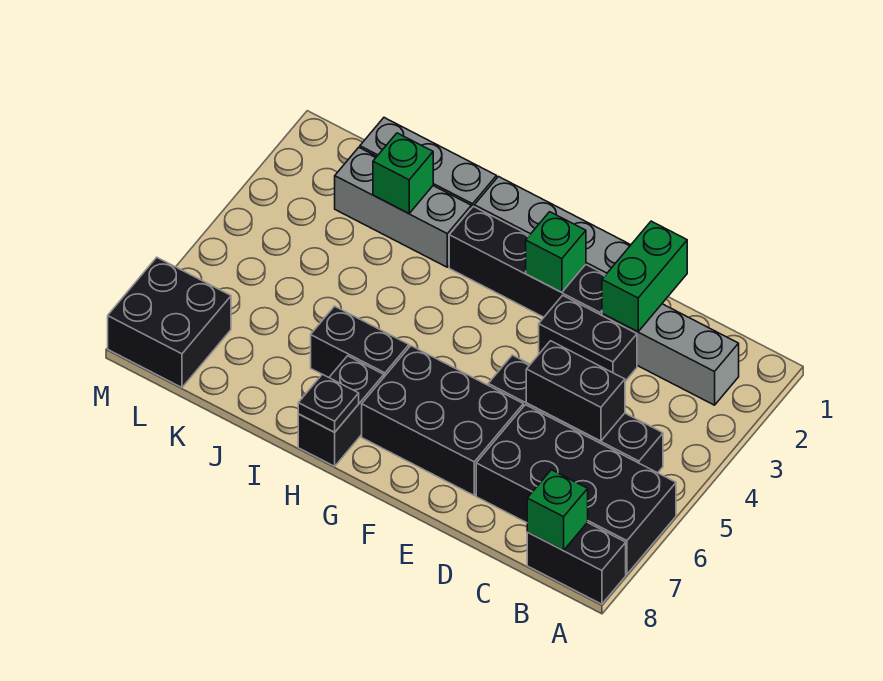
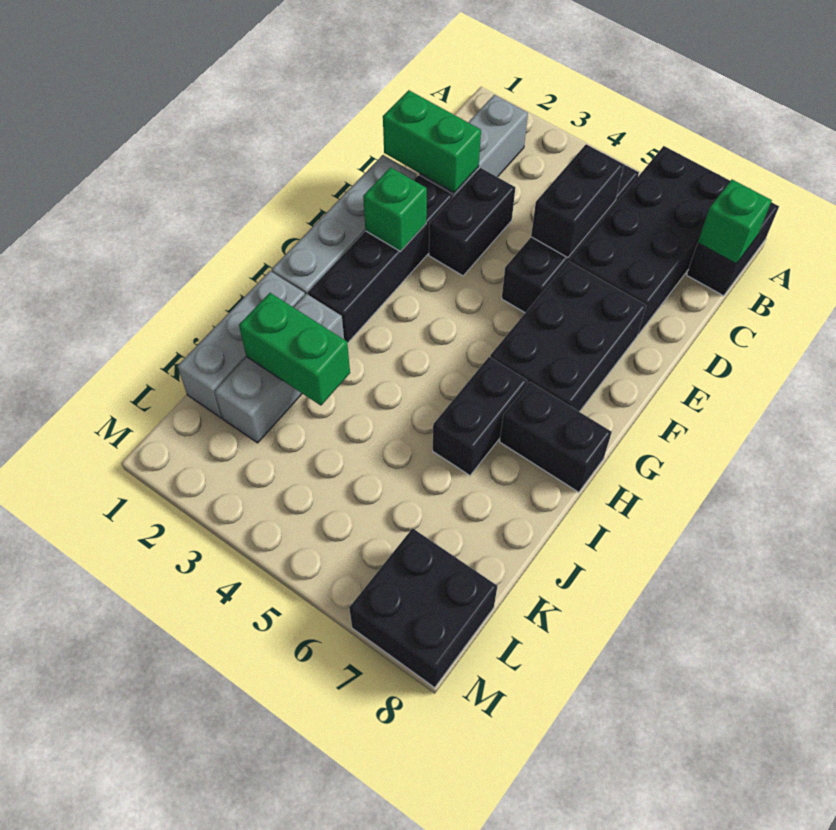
black plate H8 level 2 -> none
green brick J2 level 2 -> green brick J2:J3 level 2

